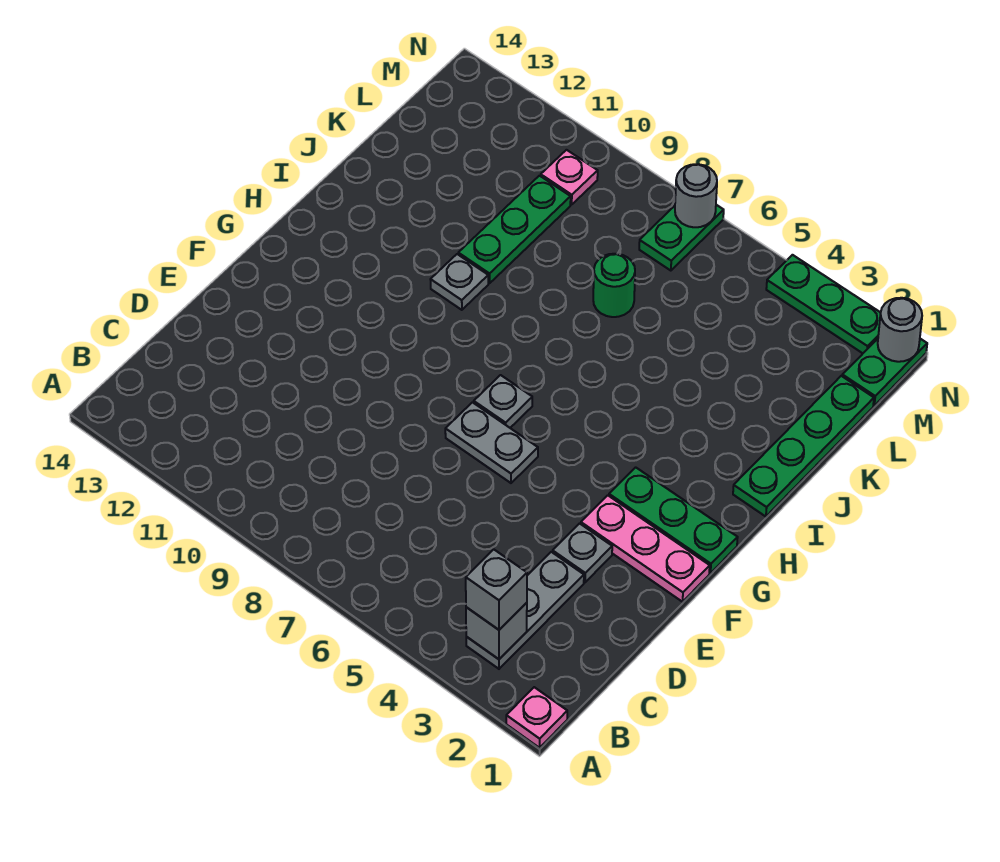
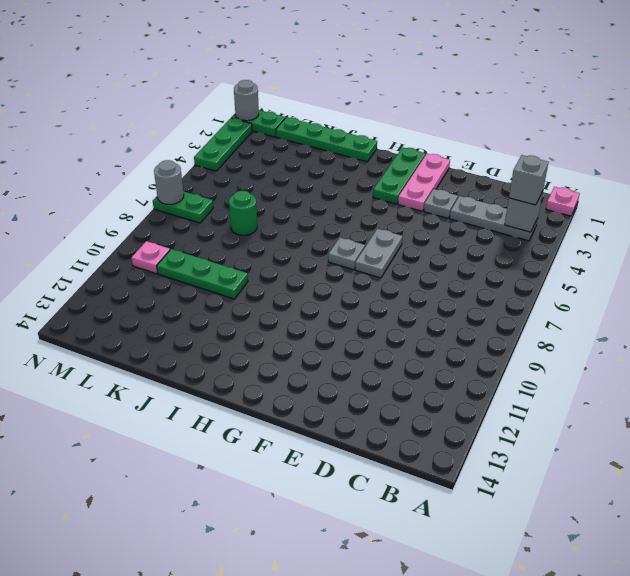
grey plate I10 level 1 -> none

